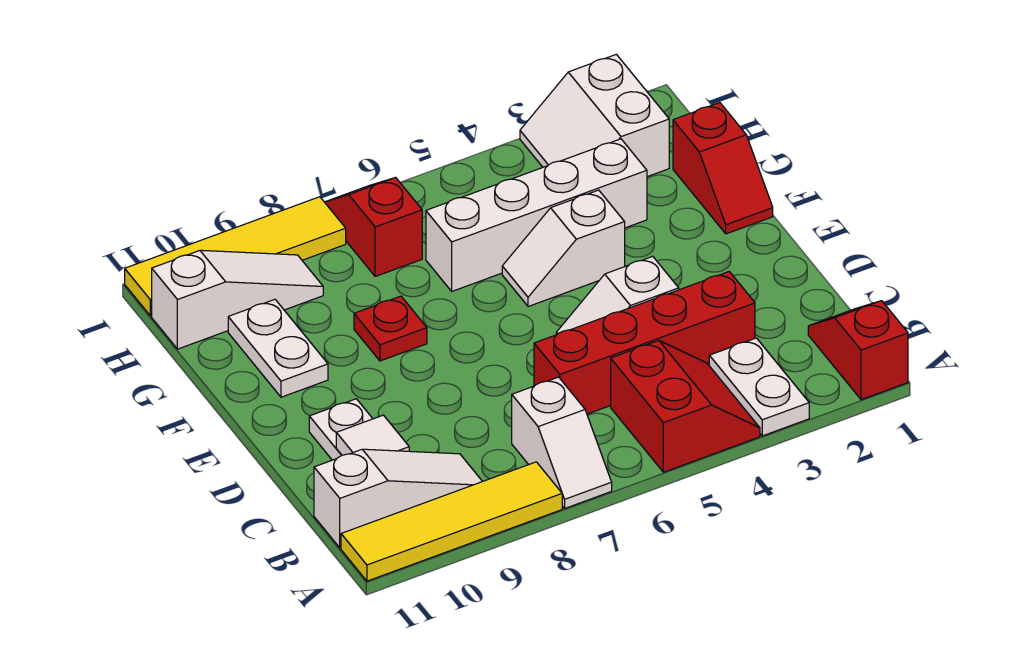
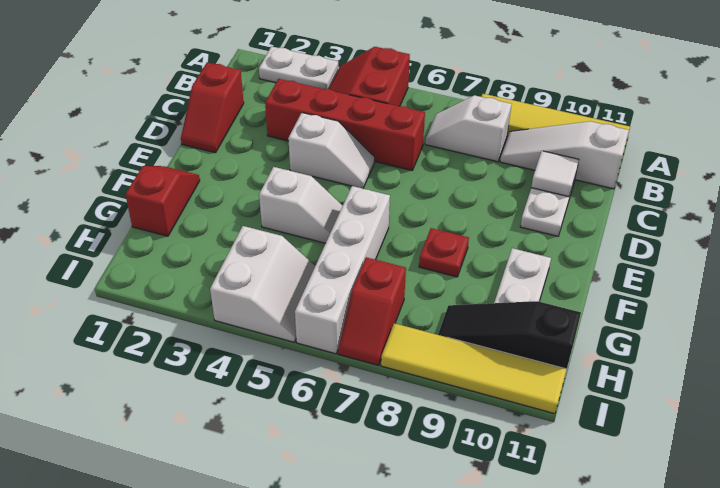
red slope A1:B1 level 1 top A -> red slope C1:D1 level 1 top C
white plate A3:B3 level 1 -> white plate A2:A3 level 1
white slope A7:B7 level 1 top B -> white slope B7:B8 level 1 top 8
white brick G3:G6 level 1 -> white brick F6:I6 level 1
white slope H2:I3 level 1 top 2 -> white slope H4:I5 level 1 top 4
white slope H9:H11 level 1 top 11 -> black slope H9:H11 level 1 top 11

